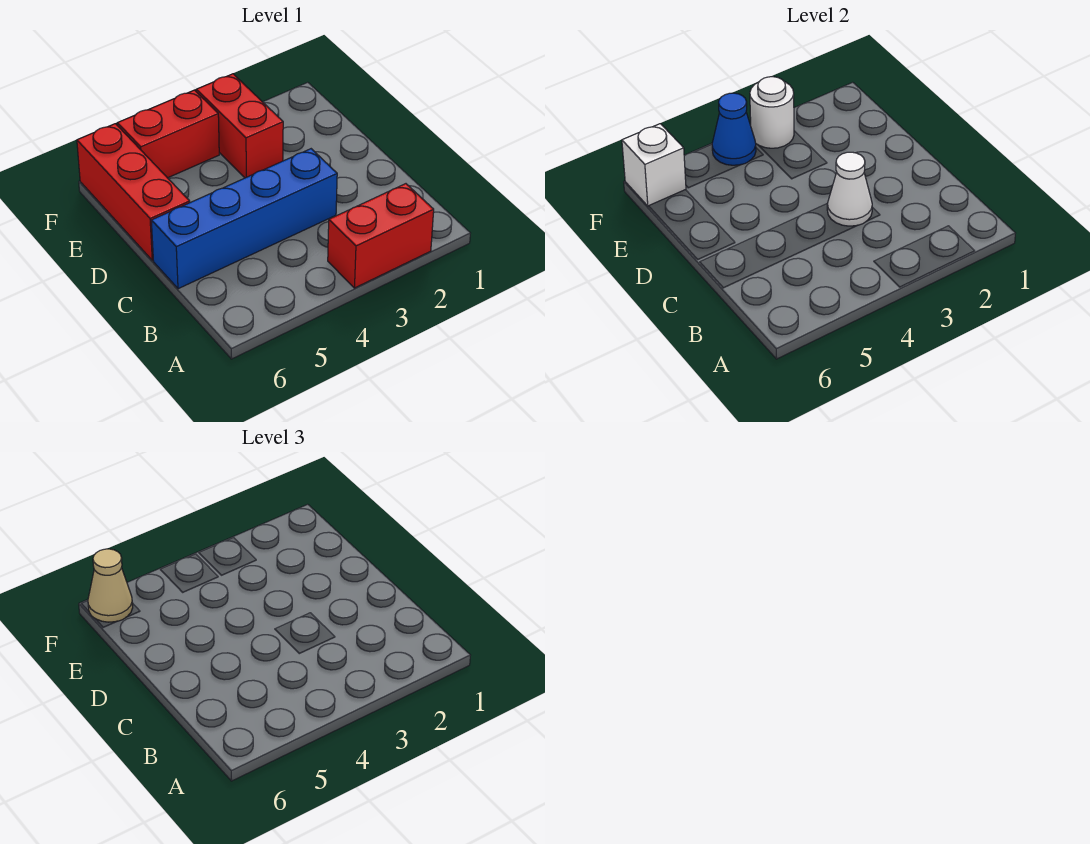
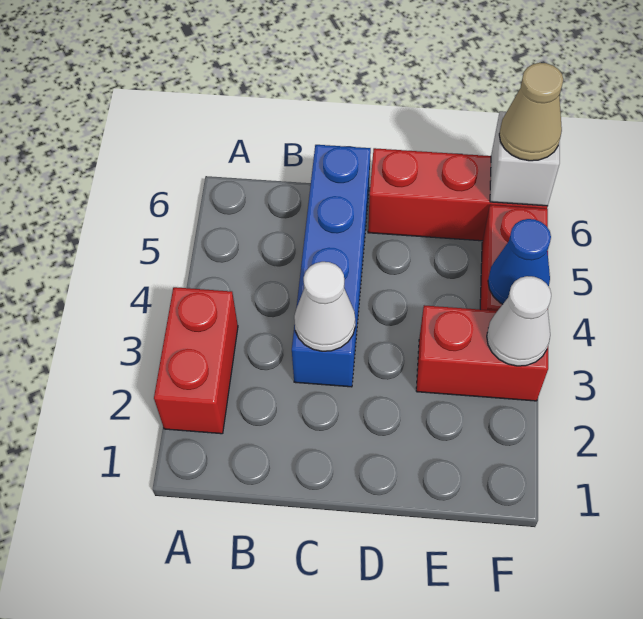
white round brick F3 level 2 -> white cone F3 level 2

